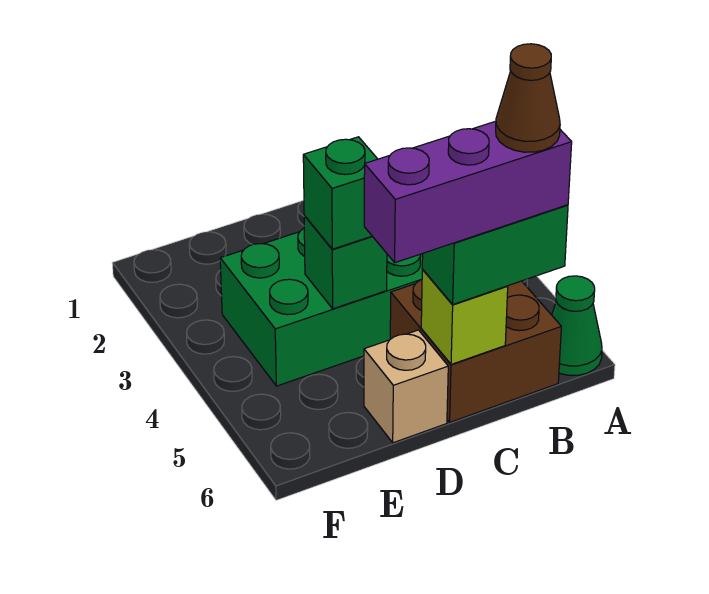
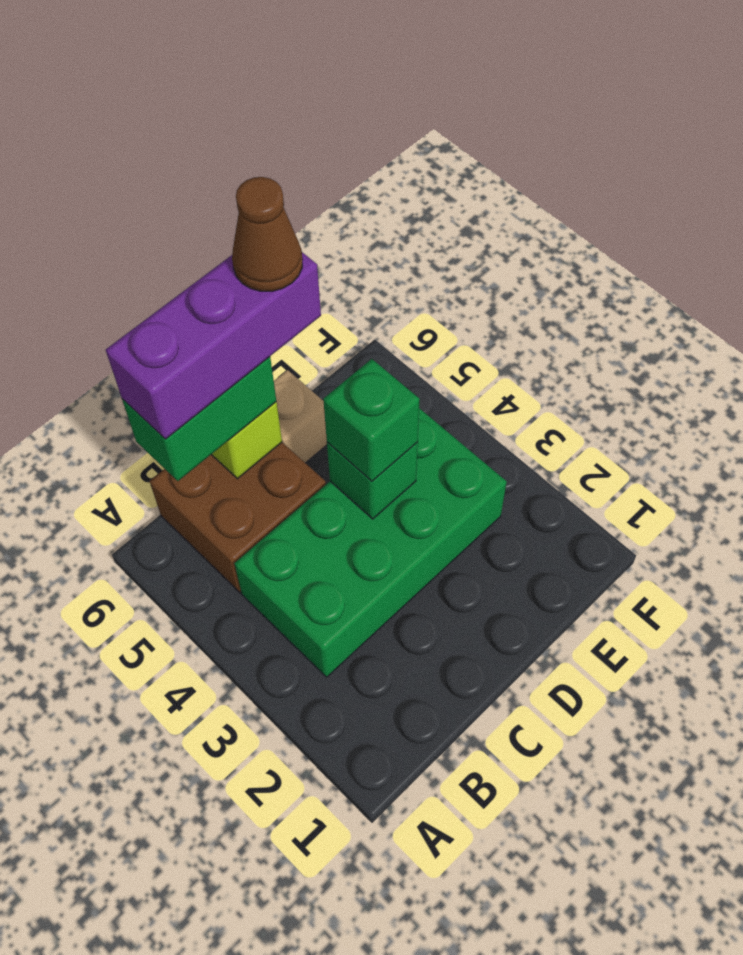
green cone A6 level 1 -> none
brown cone B6 level 5 -> brown cone D6 level 5

